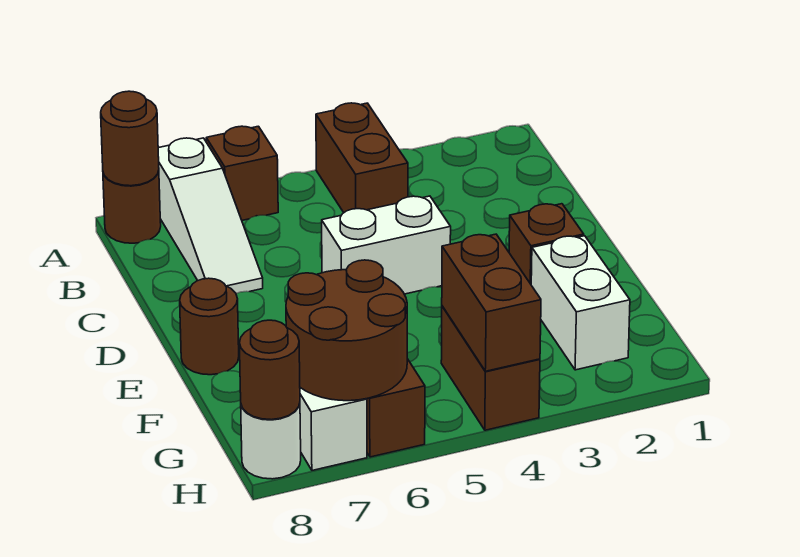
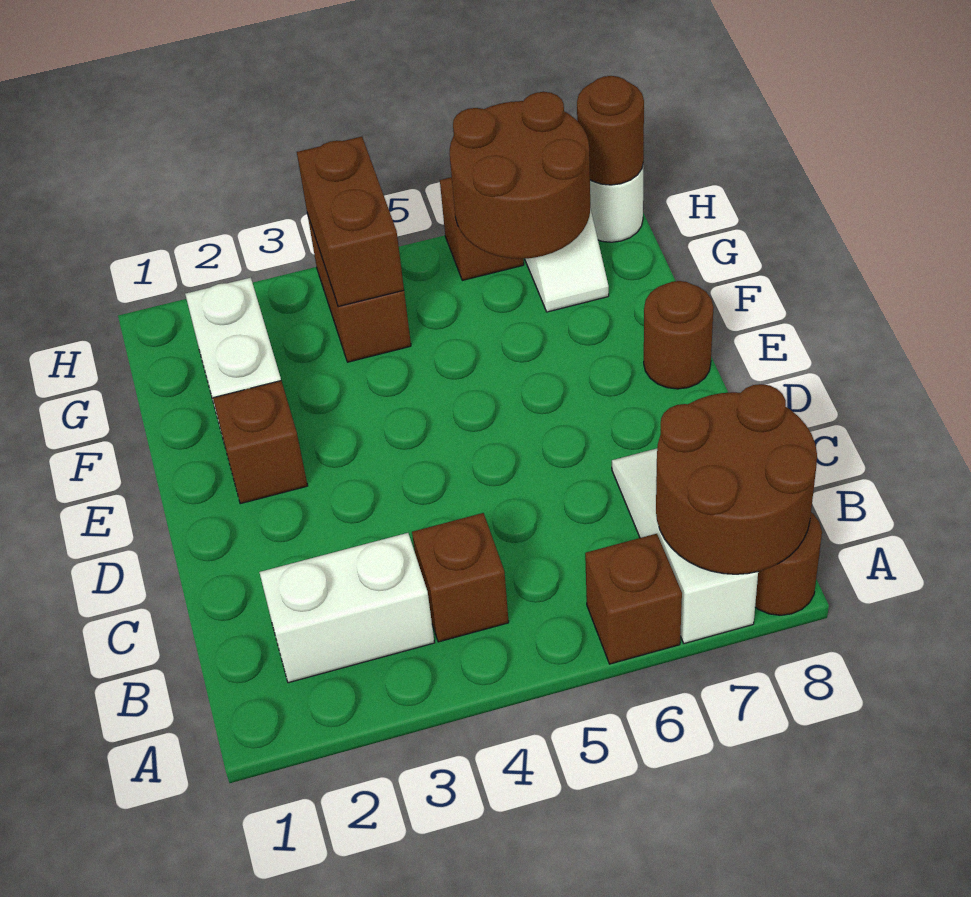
brown brick A4:B4 level 1 -> brown brick B4 level 1
brown round brick A8 level 2 -> brown round brick A7:B8 level 2
white brick D4:D5 level 1 -> white brick B2:B3 level 1

